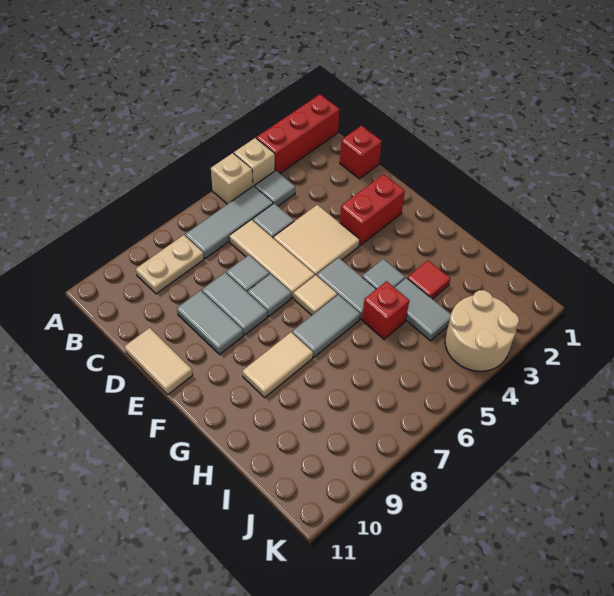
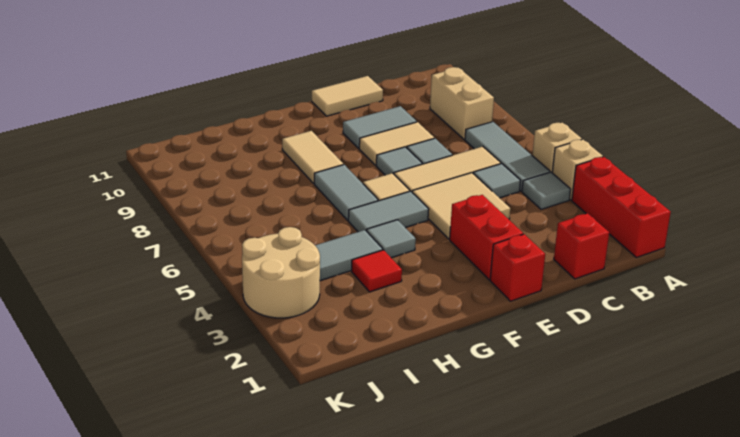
tan plate B8:B9 level 1 -> tan brick B8:B9 level 1
grey tile D8:E8 level 1 -> tan tile D8:E8 level 1
red brick H5 level 1 -> red brick E1 level 1

